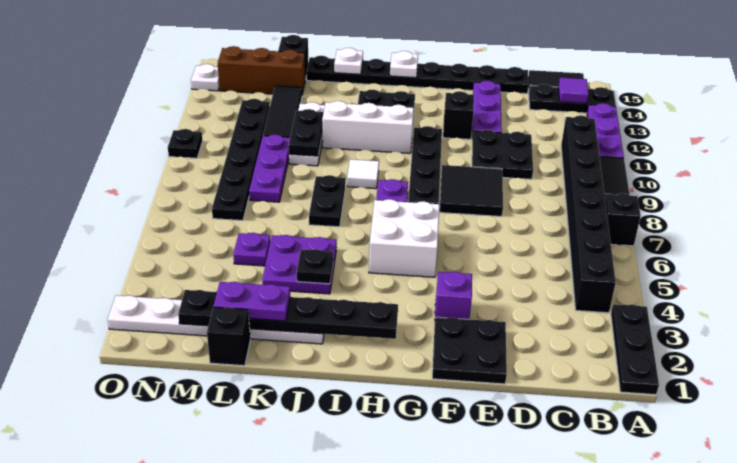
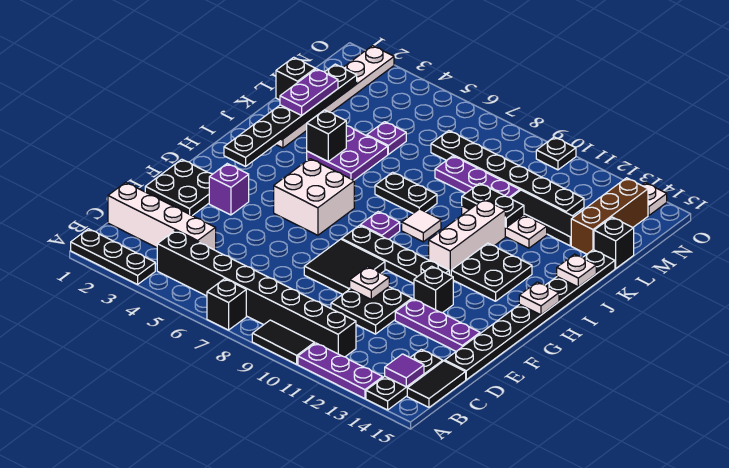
none -> white brick C1:C4 level 1
none -> white plate E10 level 2
black plate J4 level 2 -> black brick J4 level 2

